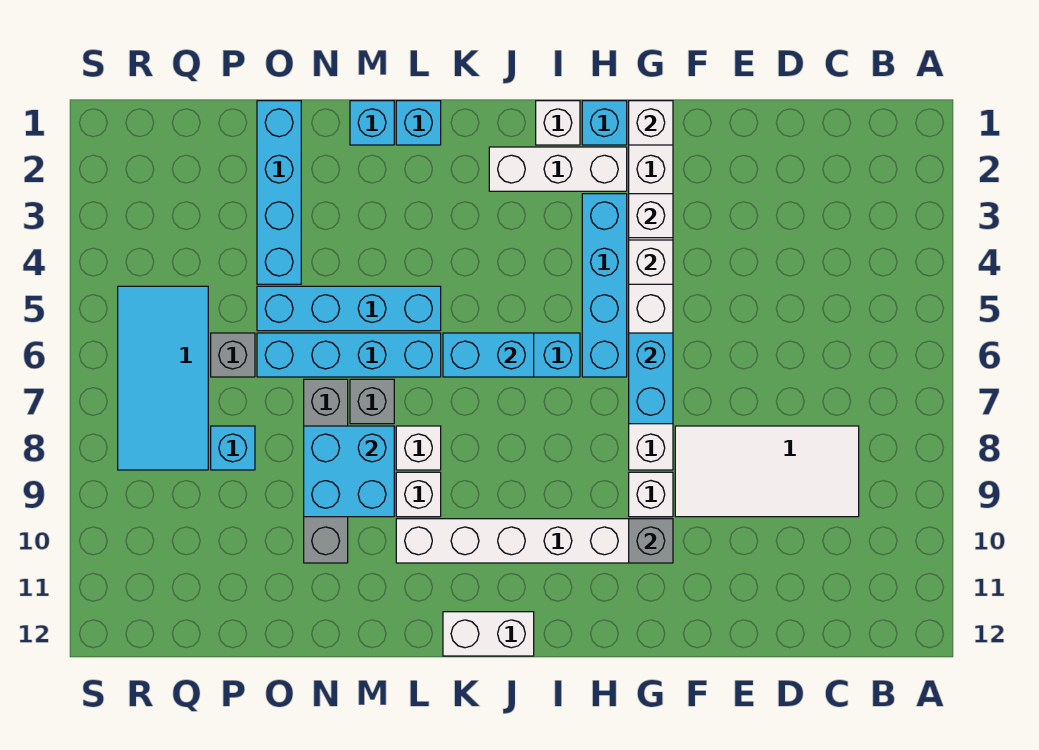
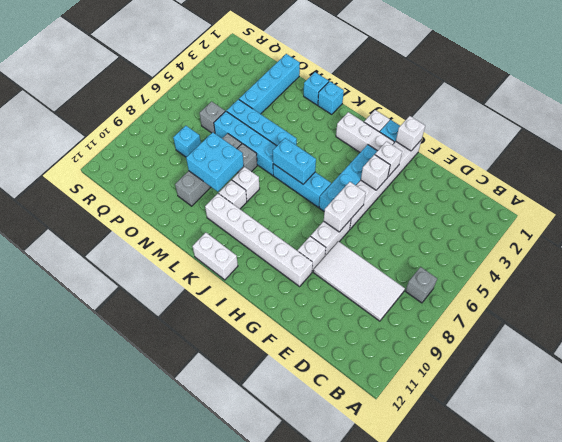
cyan brick G6:G7 level 2 -> white brick G6:G7 level 2
grey brick G10 level 2 -> grey brick B7 level 1
cyan tile Q5:R8 level 1 -> none

